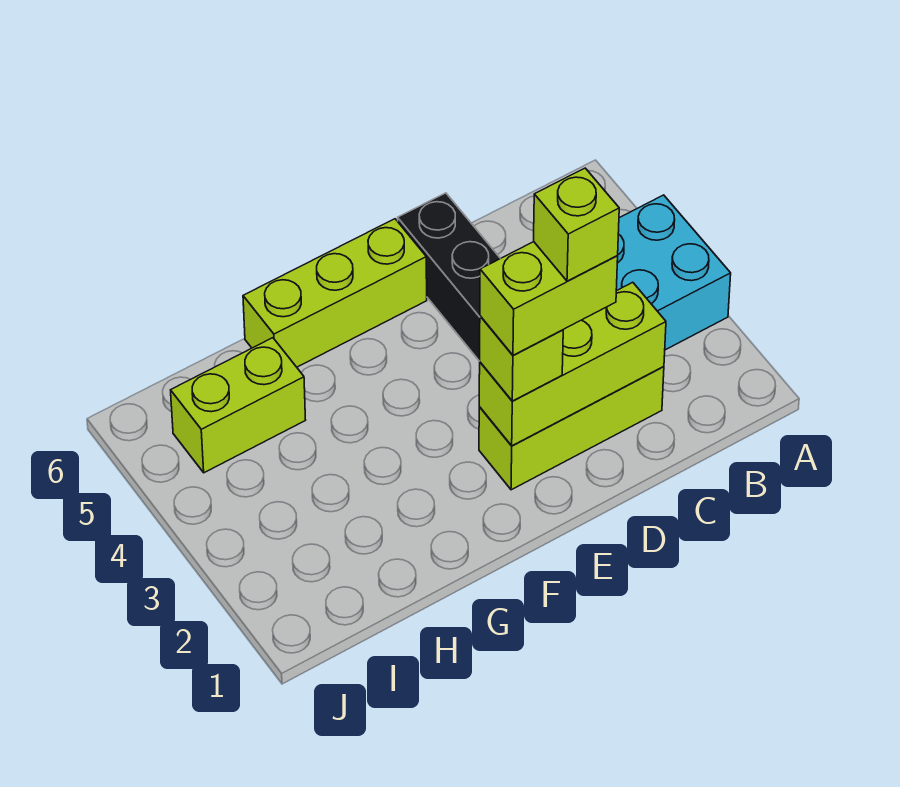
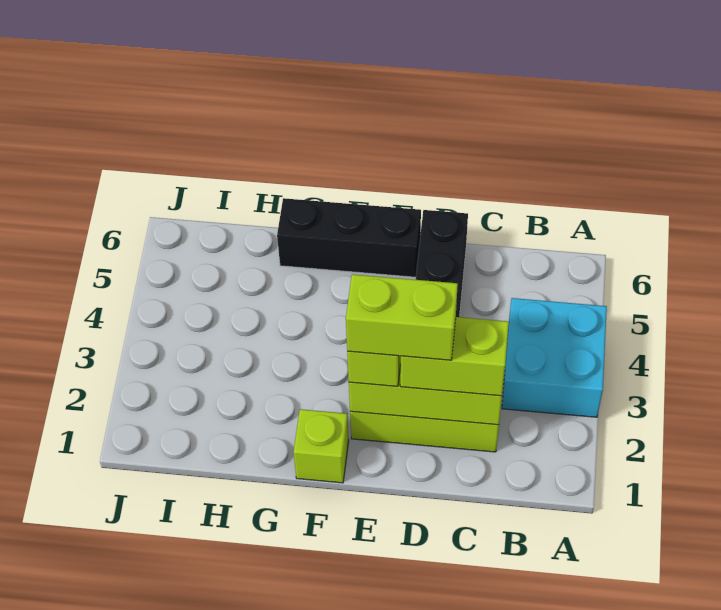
lime brick D2 level 5 -> lime brick F1 level 1
lime brick E6:G6 level 1 -> black brick E6:G6 level 1
lime brick H5:I5 level 1 -> lime brick C2:D2 level 3

